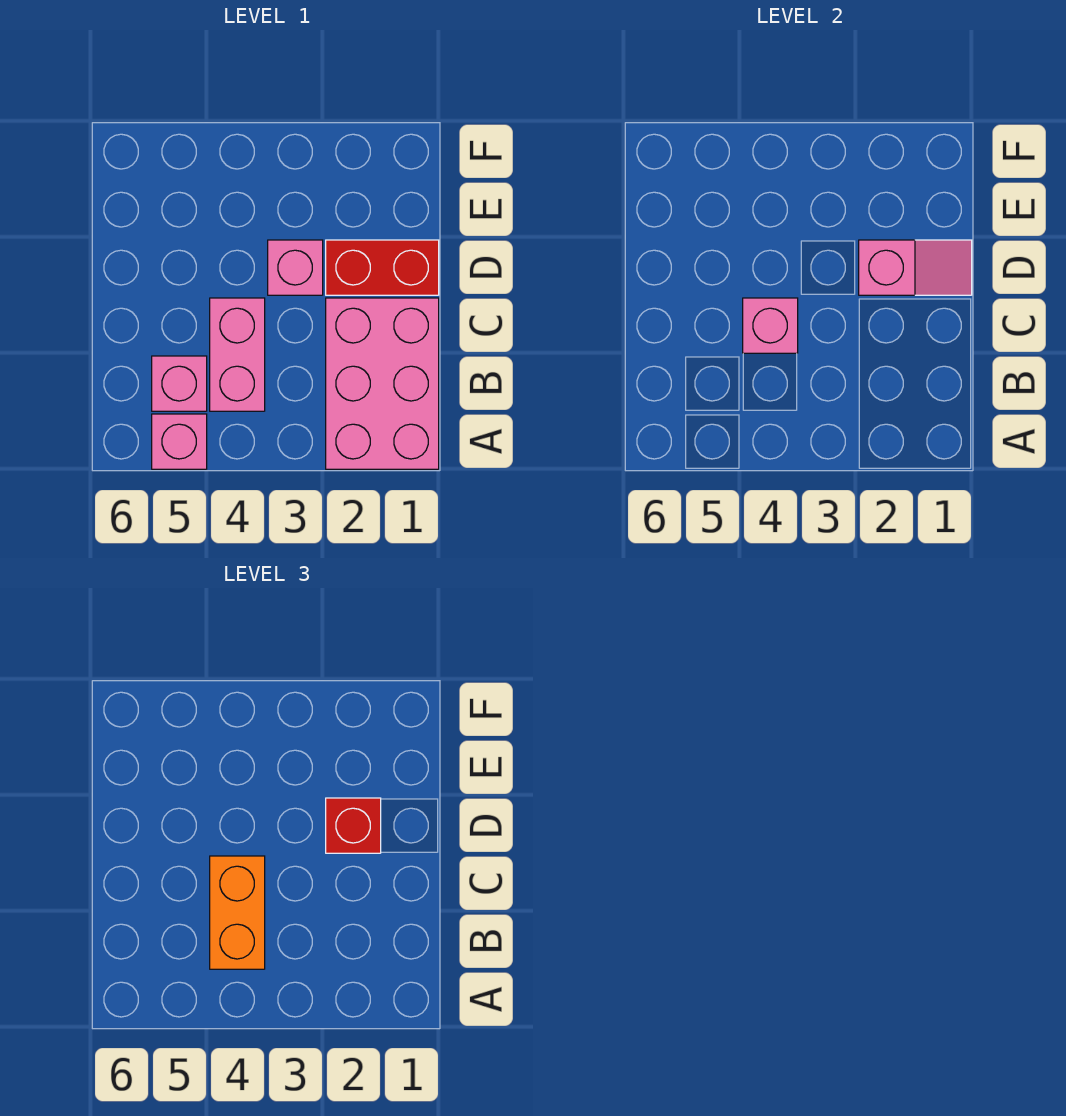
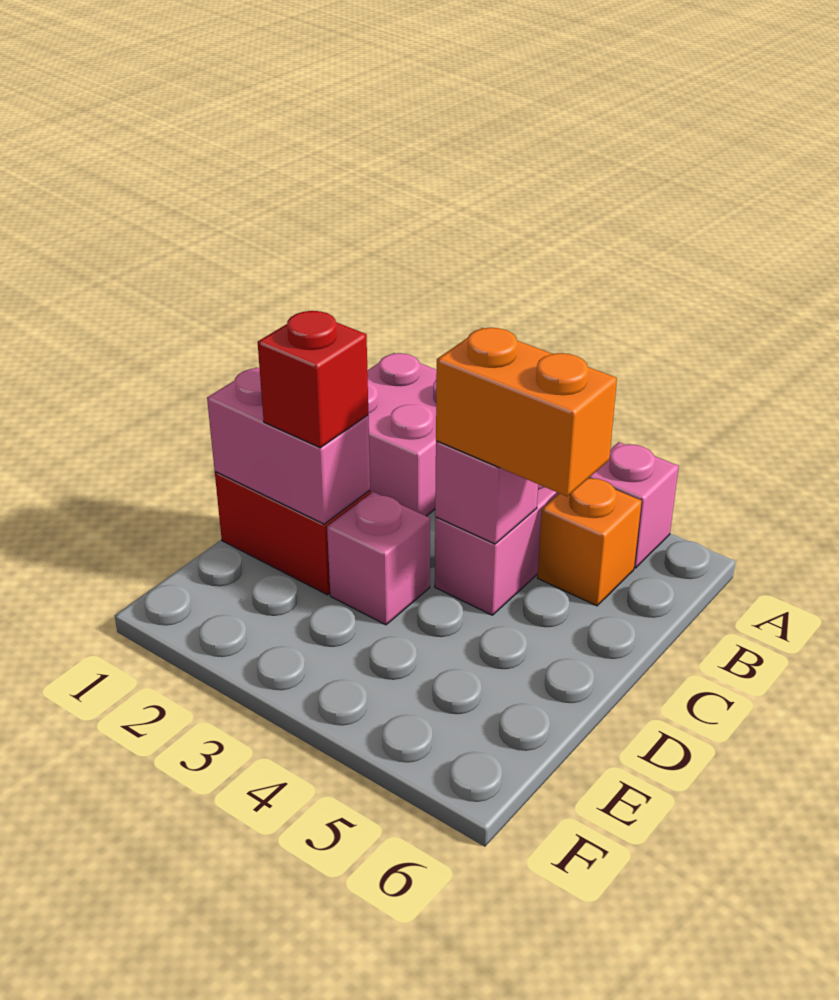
pink brick A1:C2 level 1 -> pink brick A1:B2 level 1
orange brick B4:C4 level 3 -> orange brick C4:C5 level 3
pink brick B5 level 1 -> orange brick B5 level 1
pink slope D1:D2 level 2 top 2 -> pink brick D1:D2 level 2

